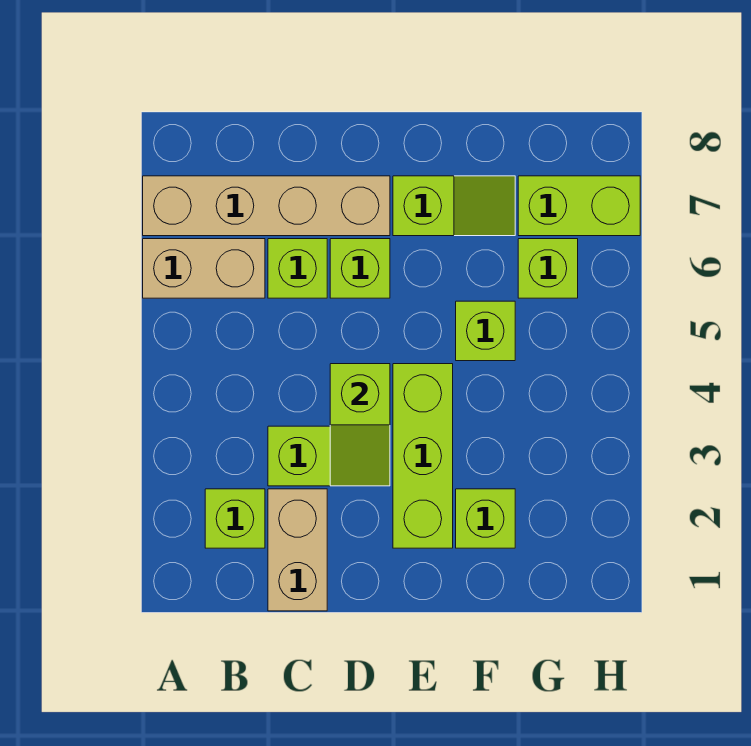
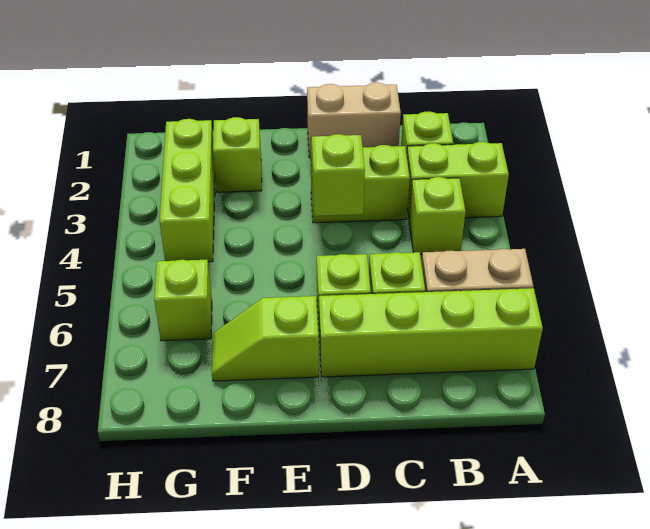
tan brick A7:D7 level 1 -> lime brick A7:D7 level 1
tan brick C1:C2 level 1 -> tan brick C1:D1 level 1
lime brick E2:E4 level 1 -> lime brick G2:G4 level 1
lime brick F5 level 1 -> lime brick B4 level 1
lime brick G7:H7 level 1 -> lime brick A3:B3 level 1

